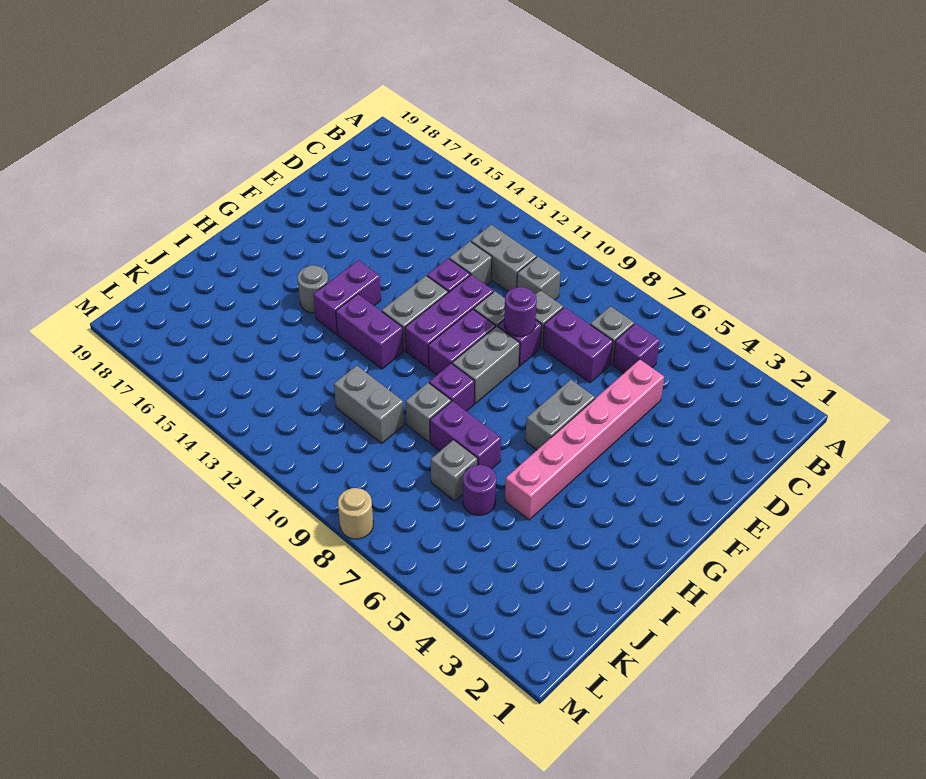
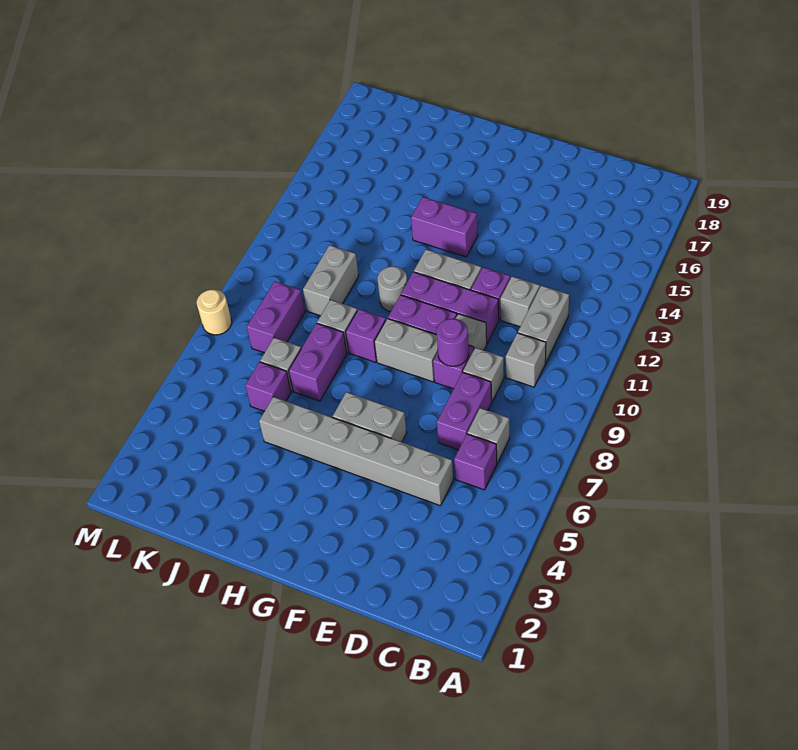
pink brick D5:I5 level 1 -> grey brick D5:I5 level 1
purple brick H12:H13 level 1 -> purple brick K8:K9 level 1
grey round brick H15 level 1 -> grey round brick H11 level 1
purple round brick J6 level 1 -> purple brick J6 level 1

